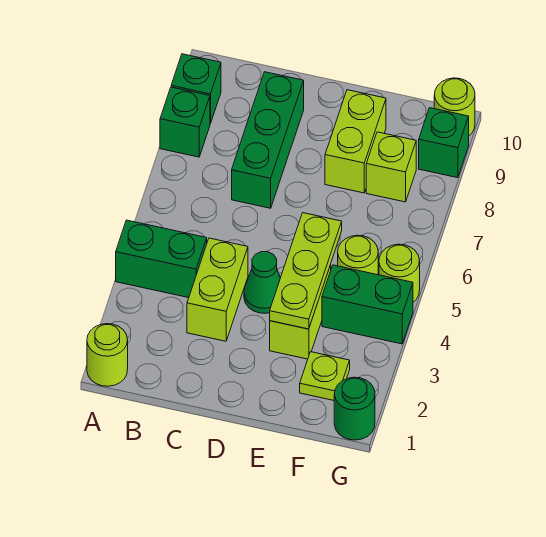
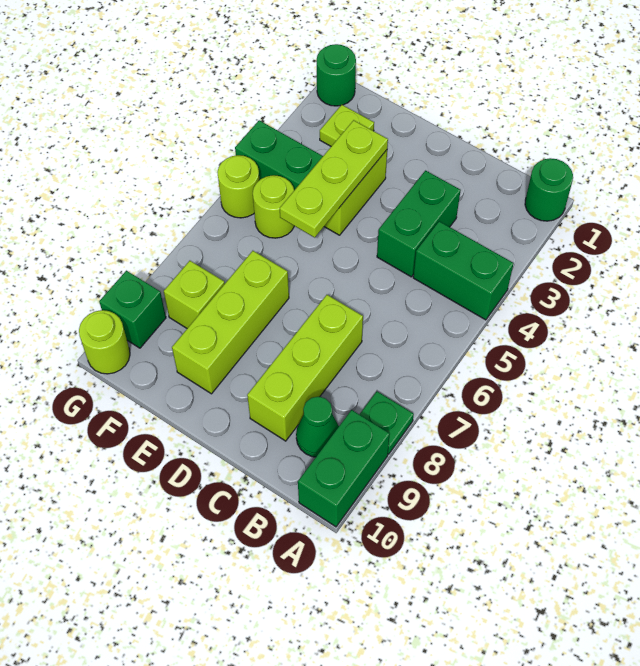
lime round brick A1 level 1 -> green round brick A1 level 1
green brick A8 level 1 -> green plate A8 level 1
green brick A9 level 1 -> green brick A9:A10 level 1
lime brick C3:C4 level 1 -> green brick C3:C4 level 1
green brick C7:C9 level 1 -> lime brick C7:C9 level 1
green cone D4 level 1 -> green cone B9 level 1
lime brick E8:E9 level 1 -> lime brick E7:E9 level 1

